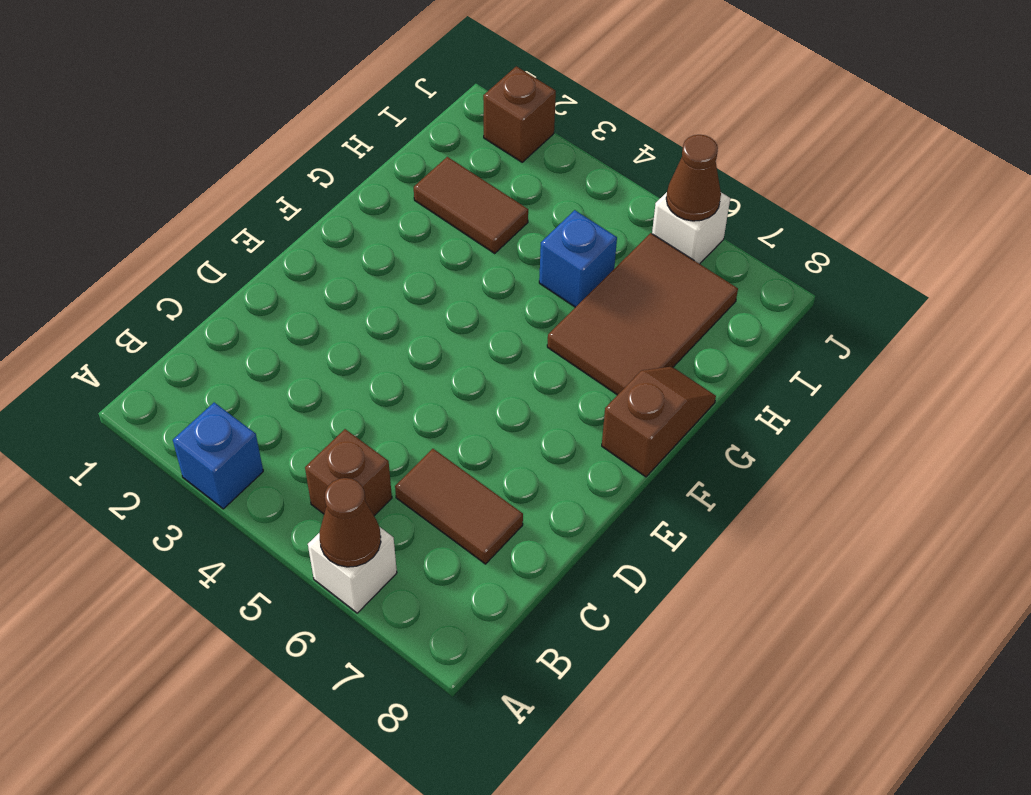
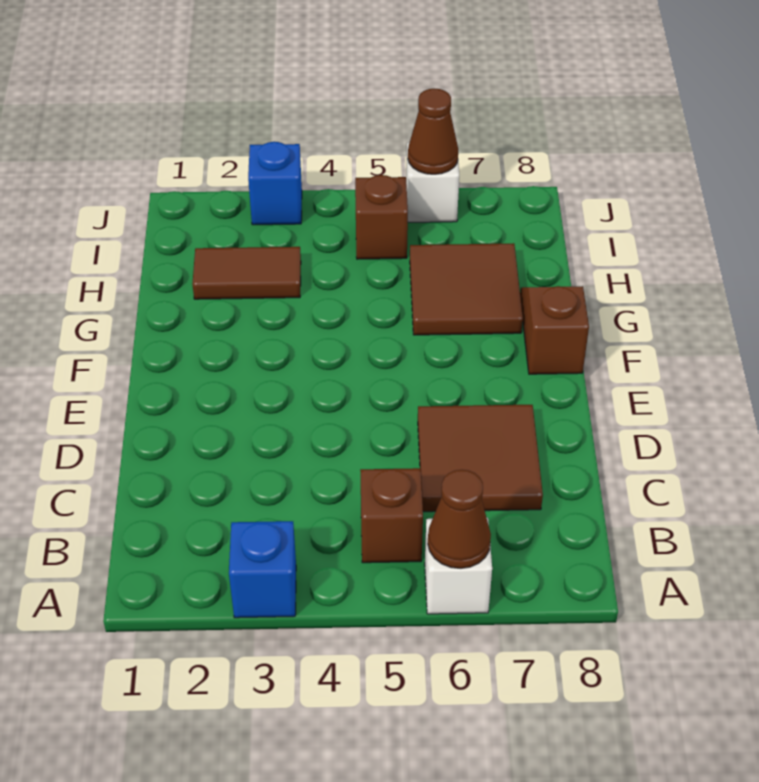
brown tile C6:C7 level 1 -> brown tile C6:D7 level 1
brown tile G6:I7 level 1 -> brown tile G6:H7 level 1
blue brick H5 level 1 -> blue brick J3 level 1
brown brick J2 level 1 -> brown brick I5 level 1

